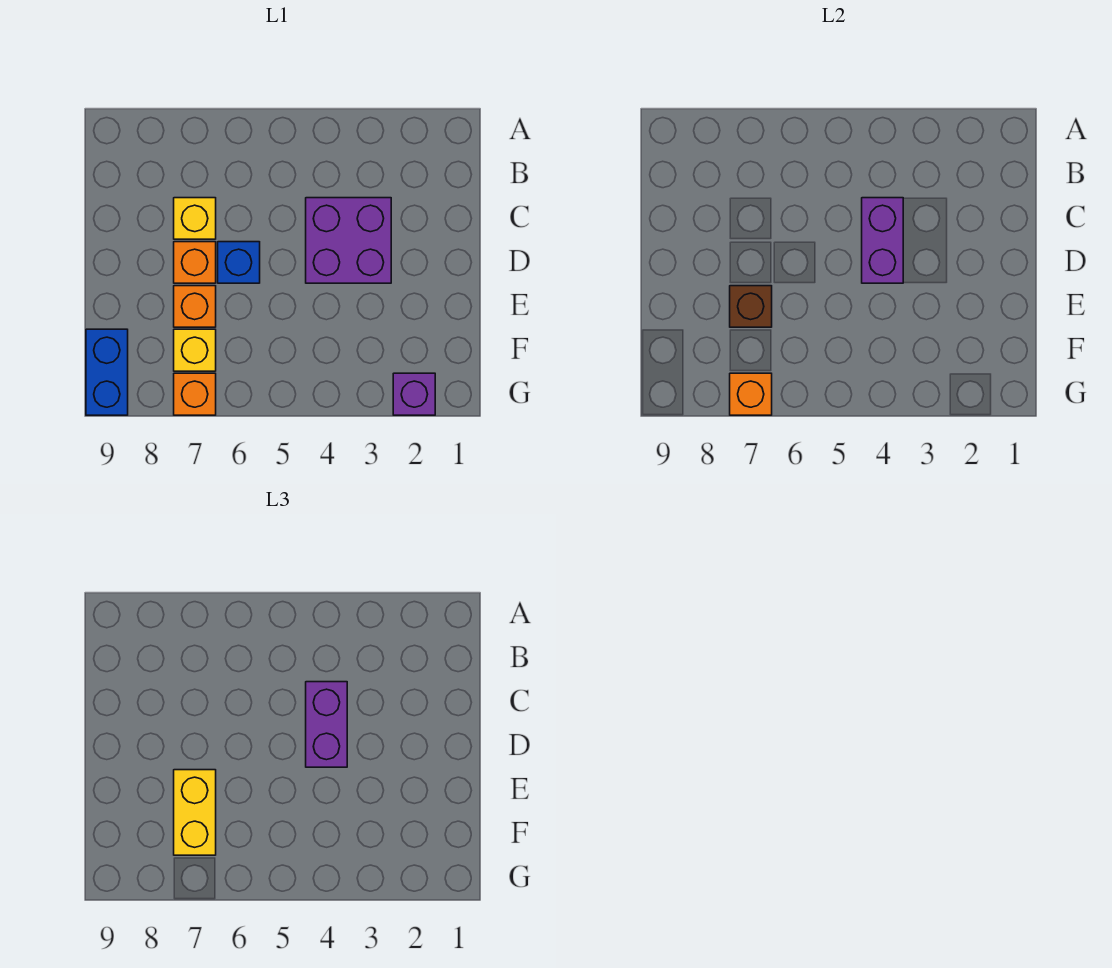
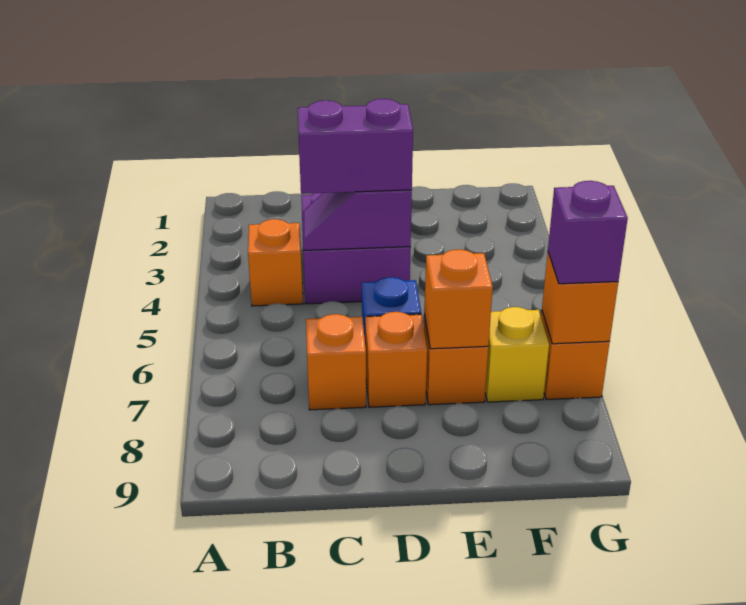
none -> orange brick B4 level 1
purple brick C4:D4 level 2 -> purple slope C4:D4 level 2 top D
yellow brick C7 level 1 -> orange brick C7 level 1
brown brick E7 level 2 -> orange brick E7 level 2
yellow brick E7:F7 level 3 -> none
blue brick F9:G9 level 1 -> none
purple brick G2 level 1 -> purple brick G7 level 3

